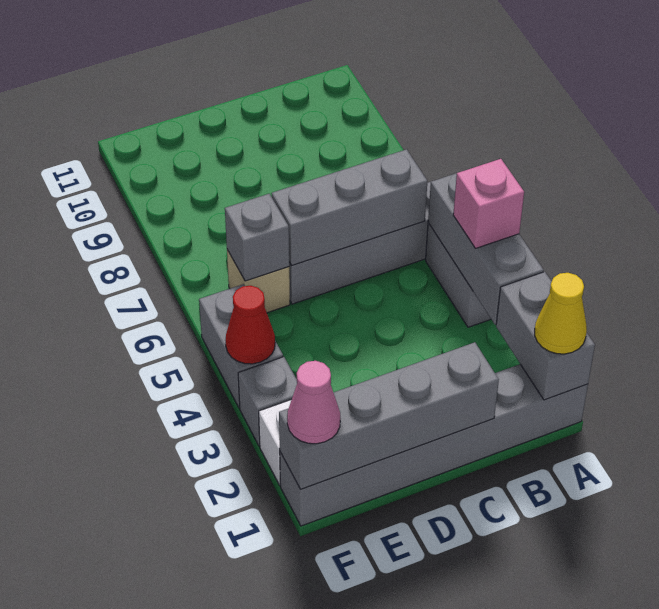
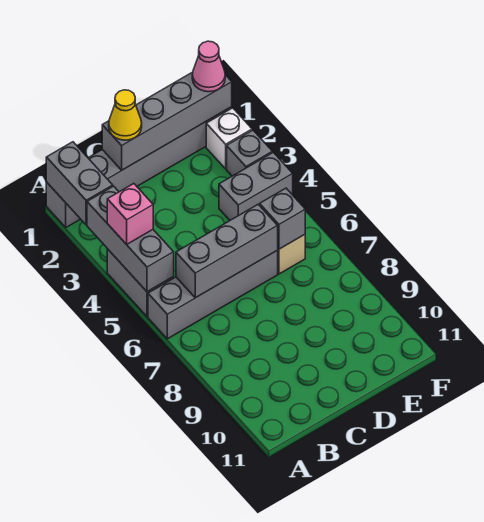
yellow cone A1 level 3 -> yellow cone C1 level 3
grey brick F4:F5 level 1 -> grey brick E4:F4 level 1
red cone F4 level 2 -> none

